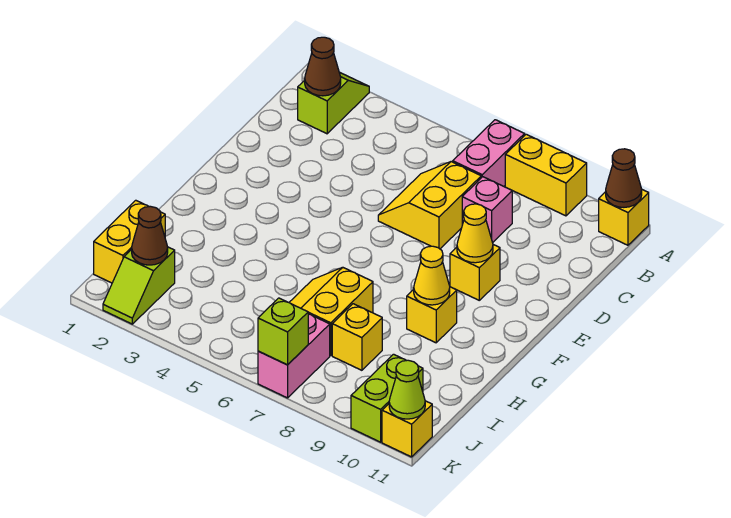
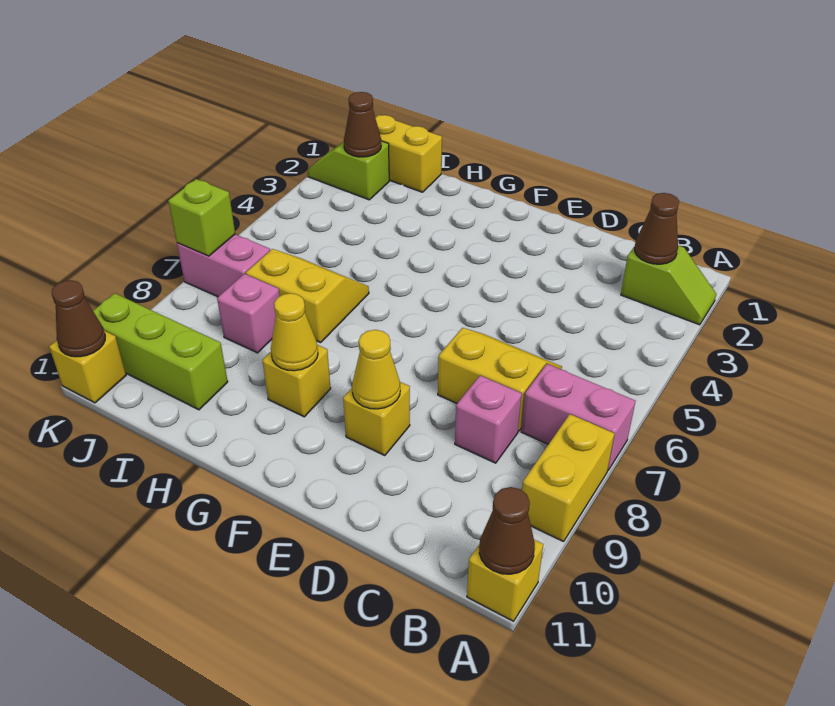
yellow brick I8 level 1 -> pink brick I8 level 1
lime brick J10:K10 level 1 -> lime brick I10:K10 level 1
lime cone K11 level 2 -> brown cone K11 level 2

